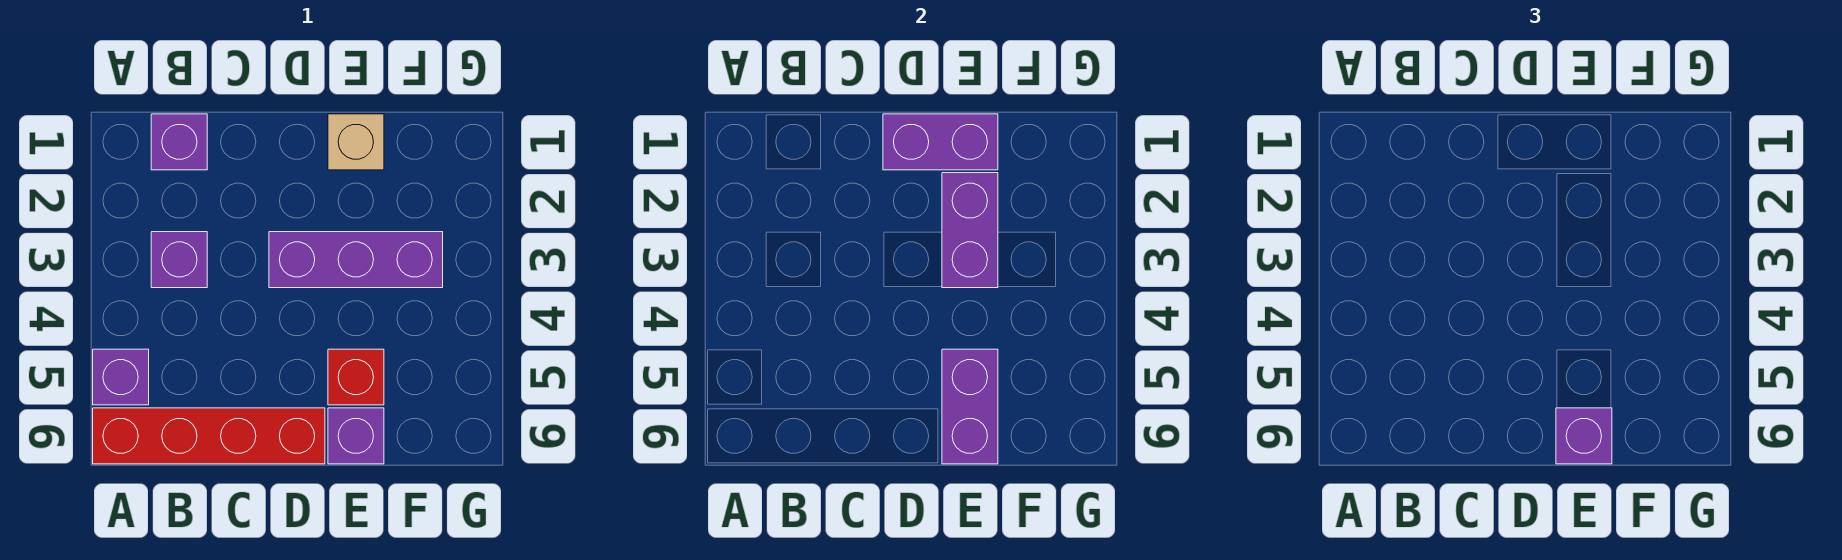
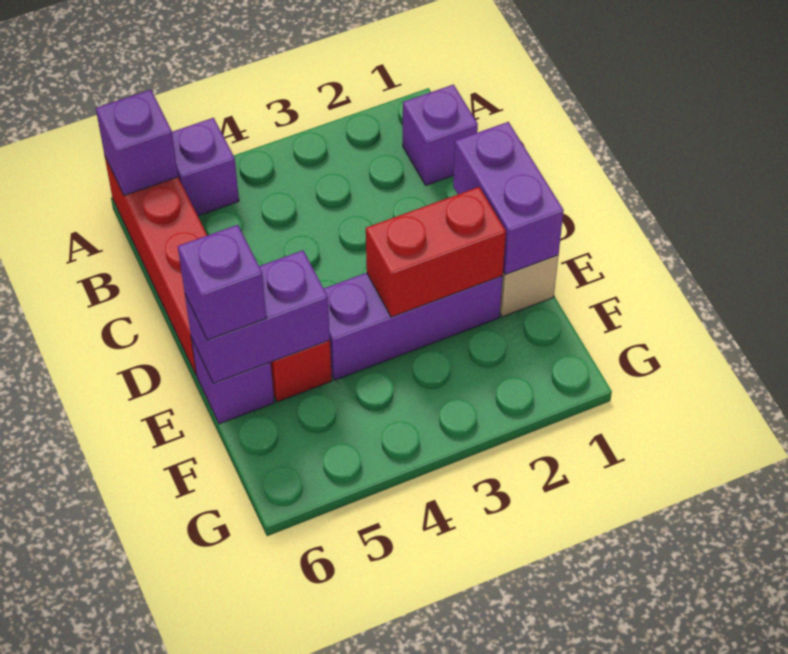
purple brick B3 level 1 -> purple brick A6 level 2
purple brick D3:F3 level 1 -> purple brick E2:E4 level 1
purple brick E2:E3 level 2 -> red brick E2:E3 level 2

